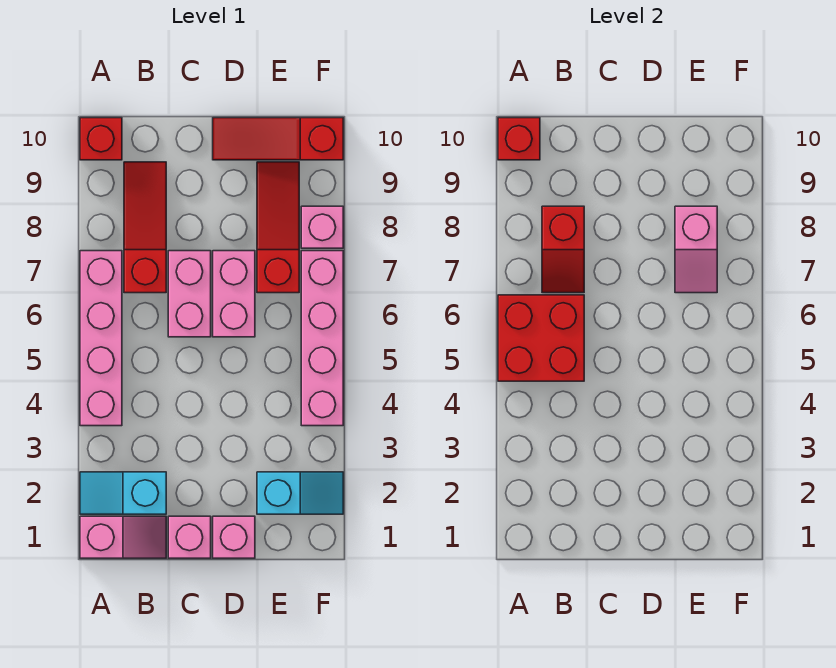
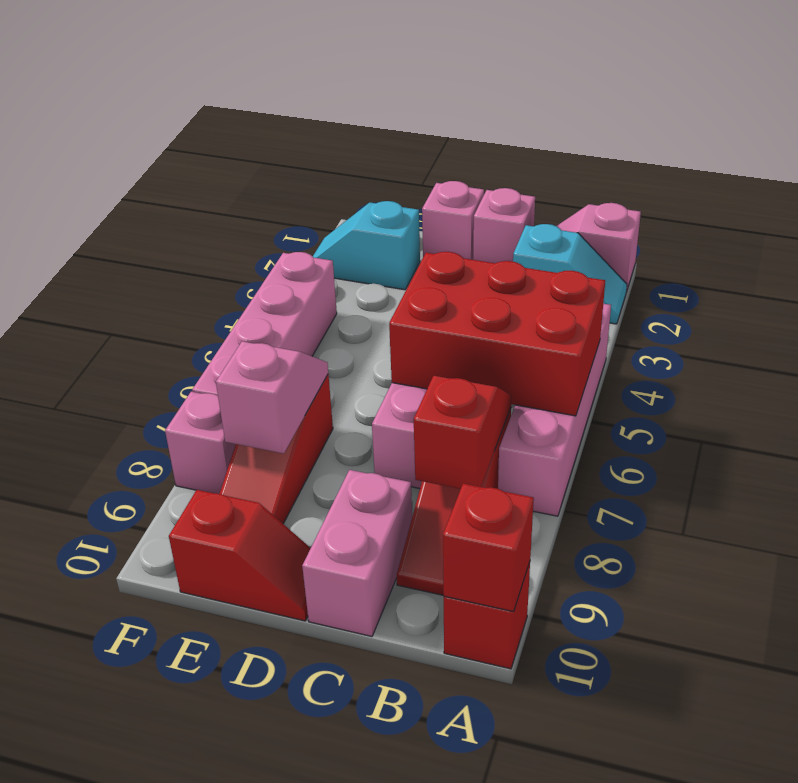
red brick A5:B6 level 2 -> red brick A5:C6 level 2
pink brick D6:D7 level 1 -> pink brick C9:C10 level 1
red slope D10:F10 level 1 top F -> red slope D10:E10 level 1 top E

